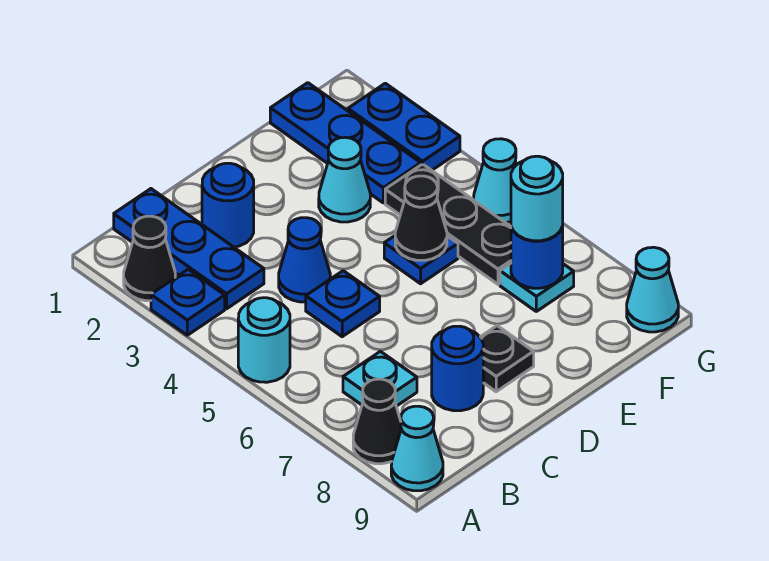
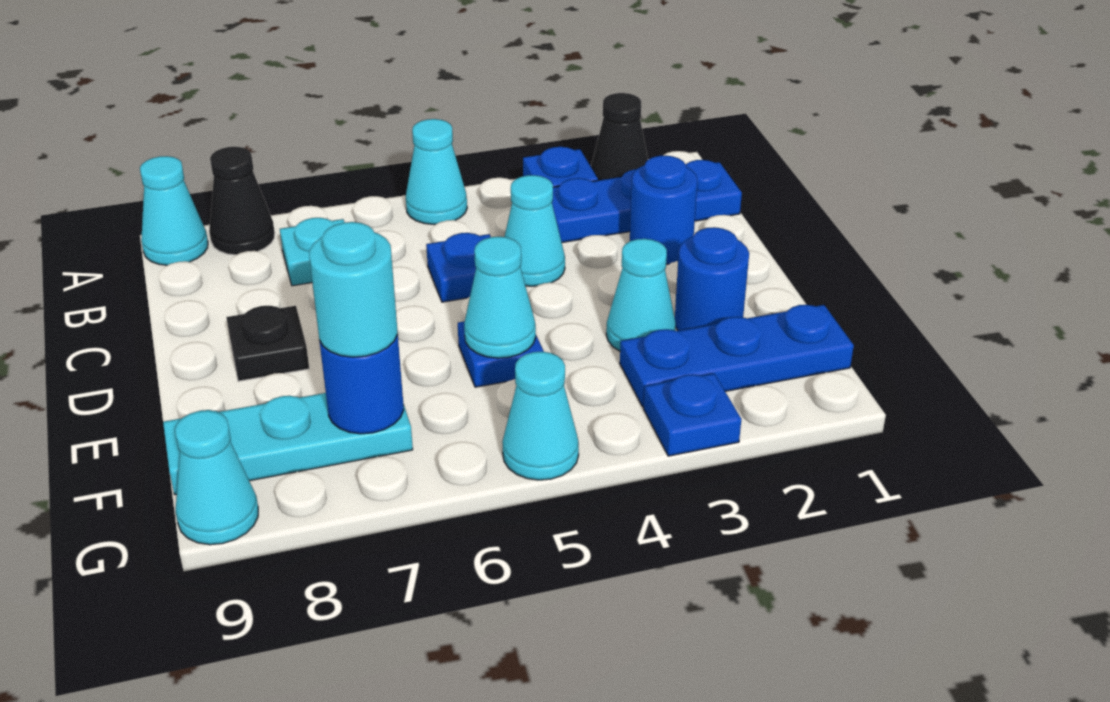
cyan round brick A5 level 1 -> cyan cone A5 level 1
blue cone C4 level 1 -> cyan cone C4 level 1
blue round brick C8 level 1 -> blue round brick E2 level 1
black cone E5 level 2 -> cyan cone E5 level 2
black plate F4:F6 level 1 -> none
cyan plate F7 level 1 -> cyan plate F7:F9 level 1
blue plate G2:G3 level 1 -> blue plate G3 level 1

